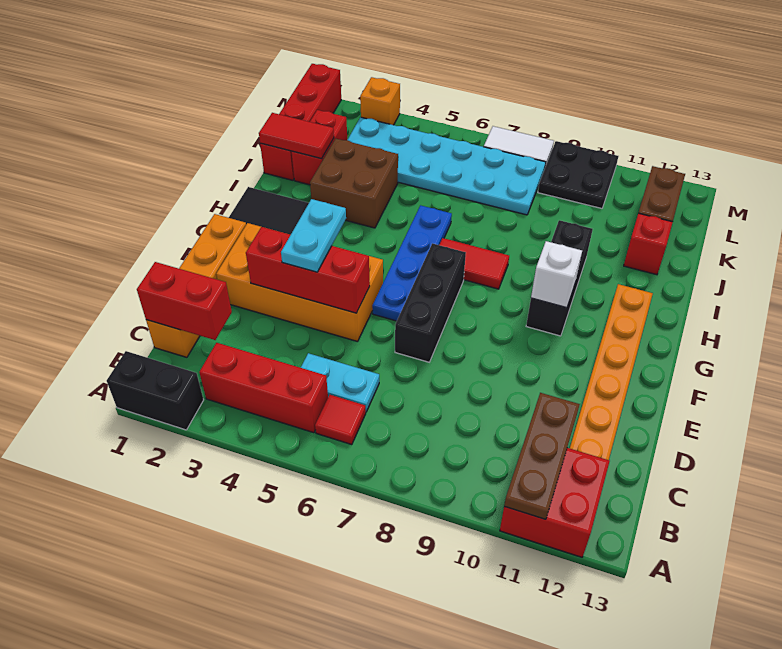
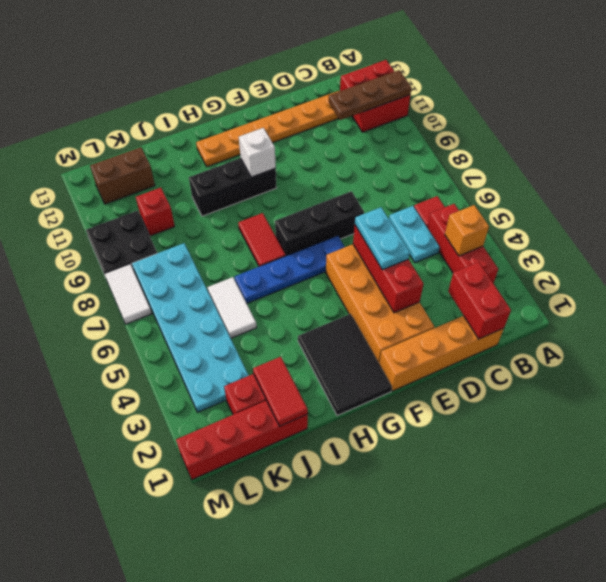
black brick A1:A2 level 1 -> none
cyan plate E4:F4 level 3 -> cyan plate E4:E5 level 3
brown brick I3:J4 level 1 -> none
none -> white tile J5:J6 level 1
red brick J12 level 1 -> red brick K10 level 1
orange brick M3 level 1 -> orange brick B4 level 2

